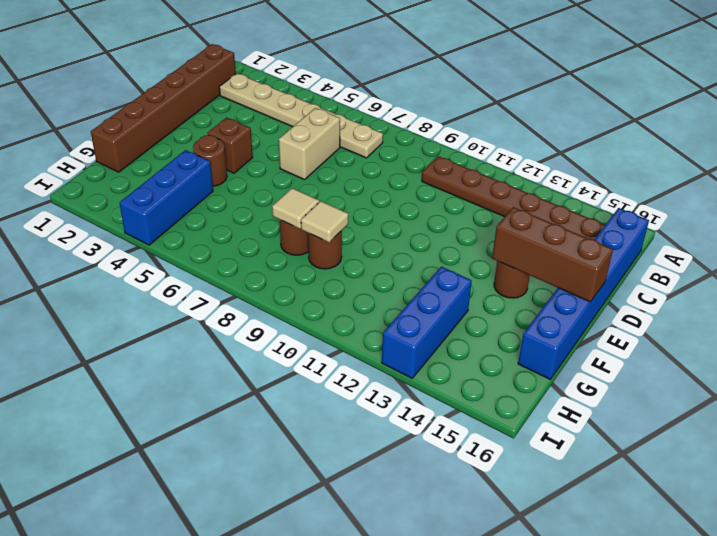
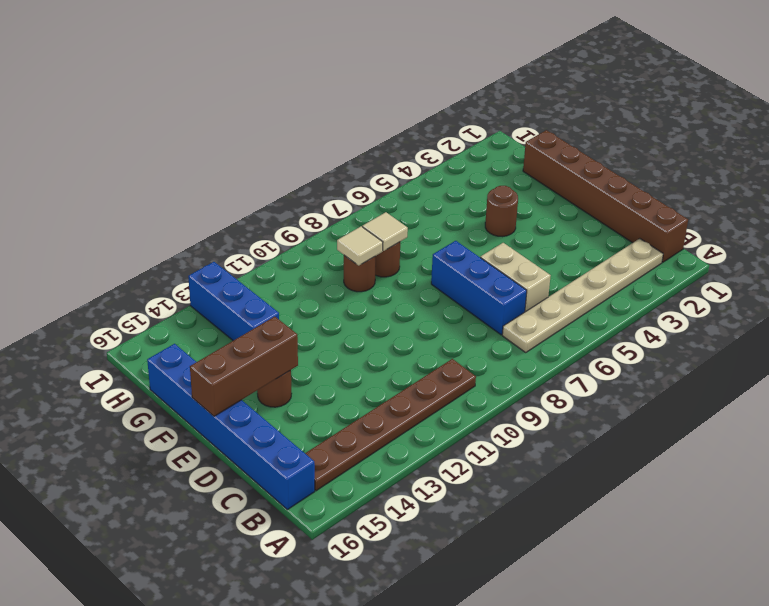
brown brick E4 level 1 -> none
blue brick G4:I4 level 1 -> blue brick C7:E7 level 1

